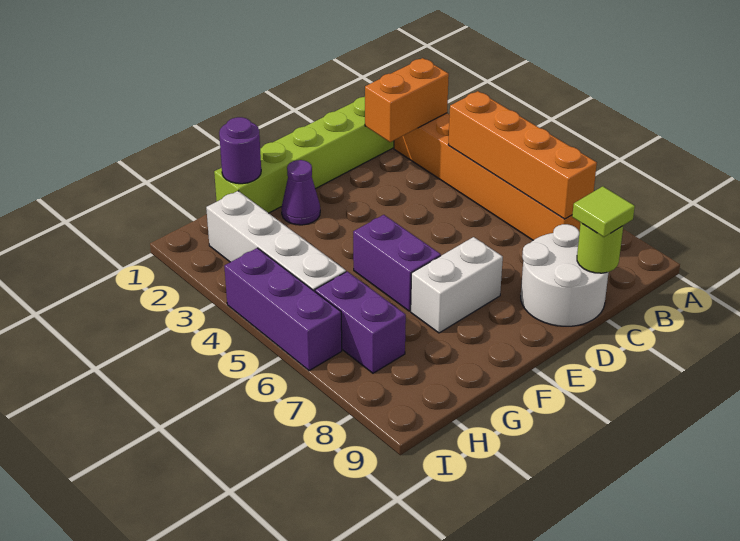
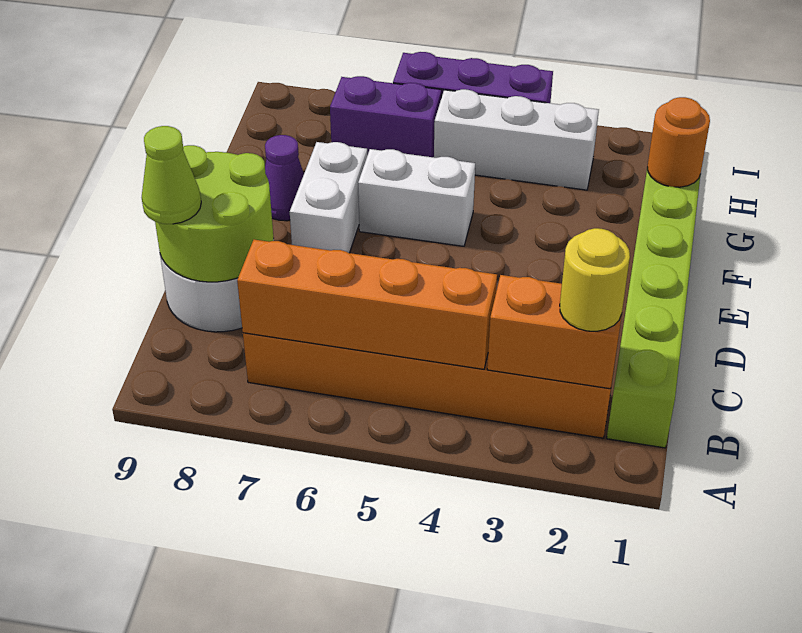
orange brick B2:C2 level 2 -> orange brick B2:B3 level 2
none -> yellow round brick B2 level 3
lime round brick C9 level 2 -> lime round brick C8:D9 level 2
lime tile C9 level 3 -> lime cone C9 level 3
purple cone F2 level 1 -> purple cone F8 level 1
purple brick F5:F6 level 1 -> white brick F5:F6 level 1
purple round brick G1 level 2 -> orange round brick G1 level 2
white brick H2:H5 level 1 -> white brick H3:H5 level 1

